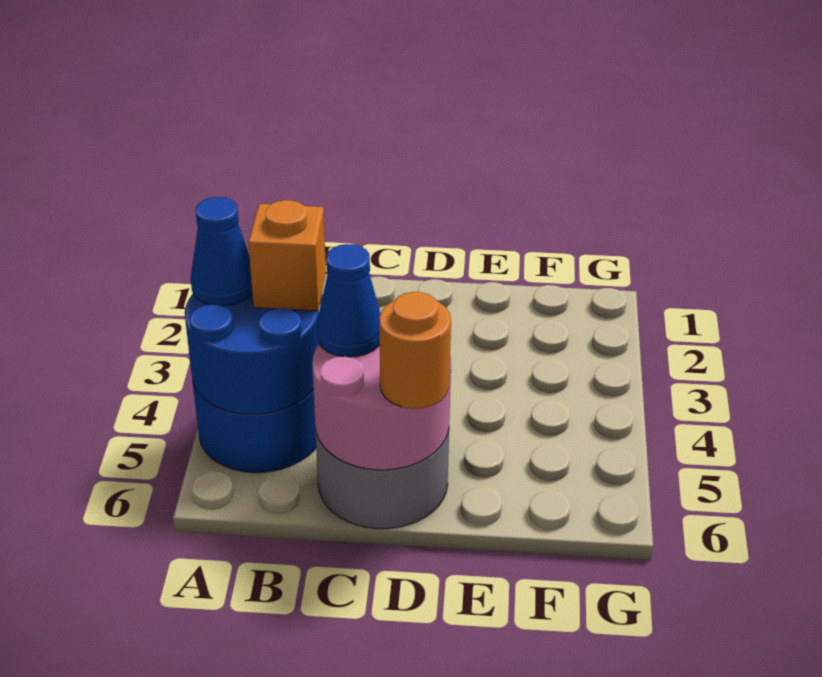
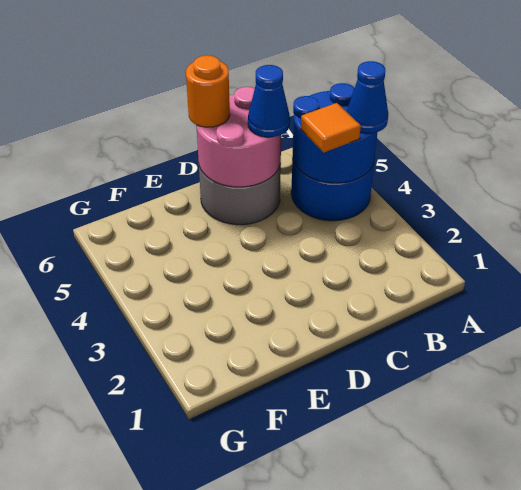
orange brick B4 level 3 -> orange tile B4 level 3

